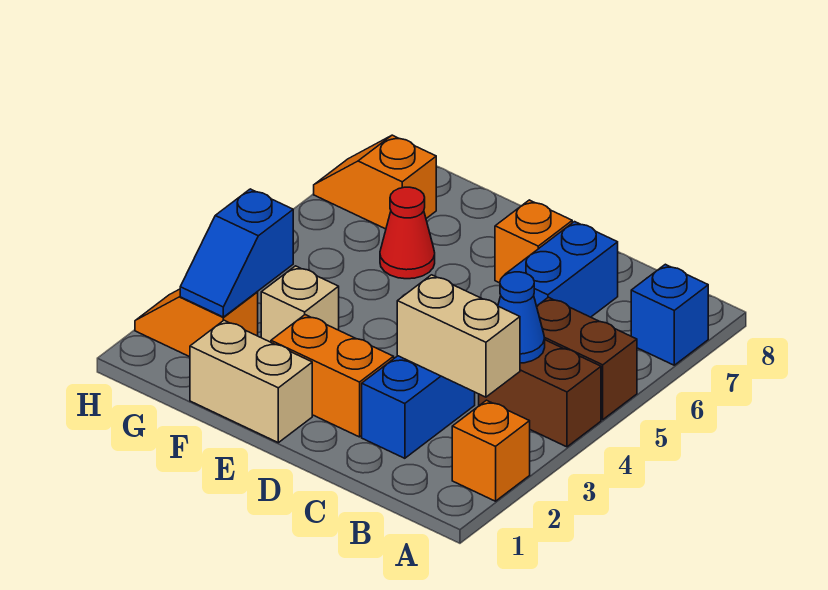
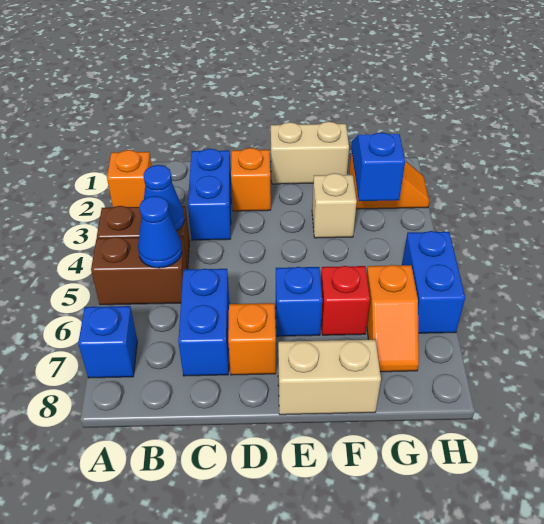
tan brick B3:C3 level 2 -> tan brick E8:F8 level 1
none -> blue cone B5 level 2
orange brick D2:E2 level 1 -> orange brick D2 level 1
none -> blue brick E6 level 1
red cone F6 level 1 -> red brick F6 level 1
orange slope G7:H7 level 1 top G -> orange slope G6:G7 level 1 top 6
none -> blue brick H5:H6 level 1

